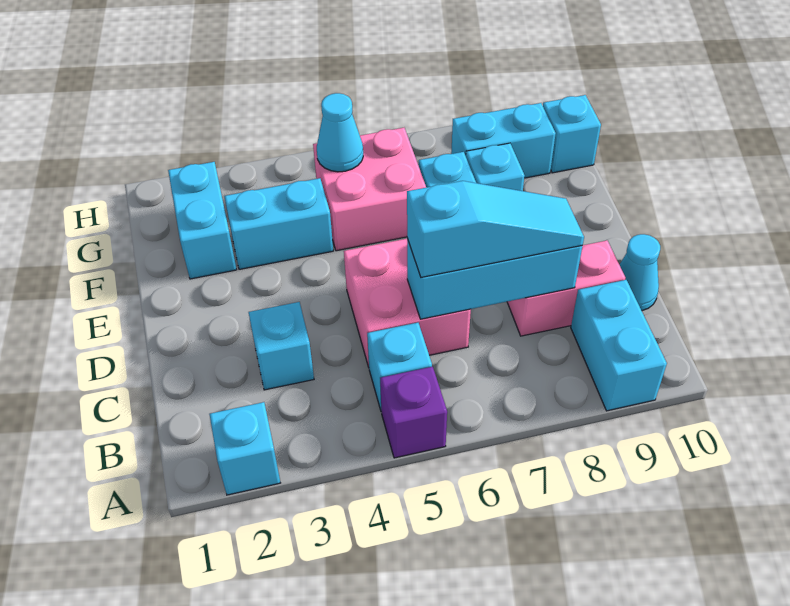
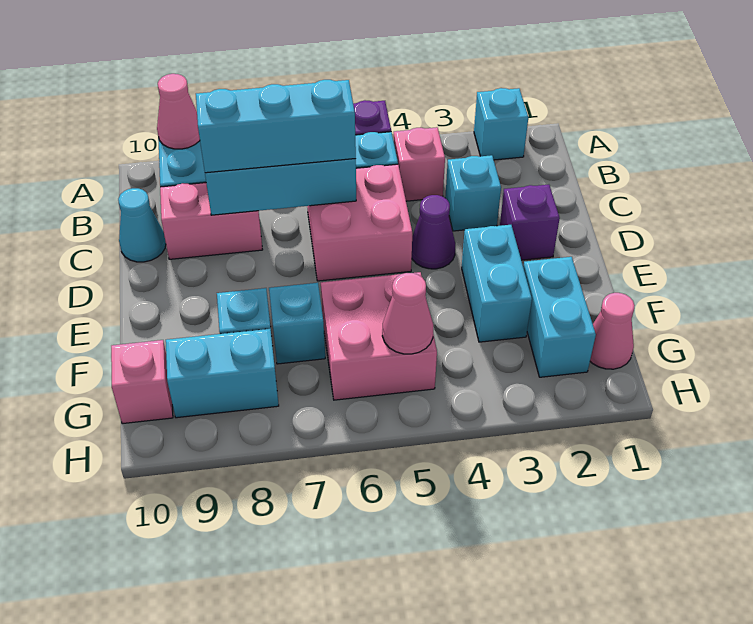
none -> pink cone A9 level 2
none -> pink brick B4 level 1
cyan slope C6:C8 level 3 top 6 -> cyan brick C6:C8 level 3
none -> purple brick D2 level 1
none -> purple cone D4 level 1
cyan brick F3:F4 level 1 -> cyan brick E3:F3 level 1
none -> pink cone G1 level 1
cyan cone G5 level 2 -> pink cone G5 level 2
cyan brick G10 level 1 -> pink brick G10 level 1

